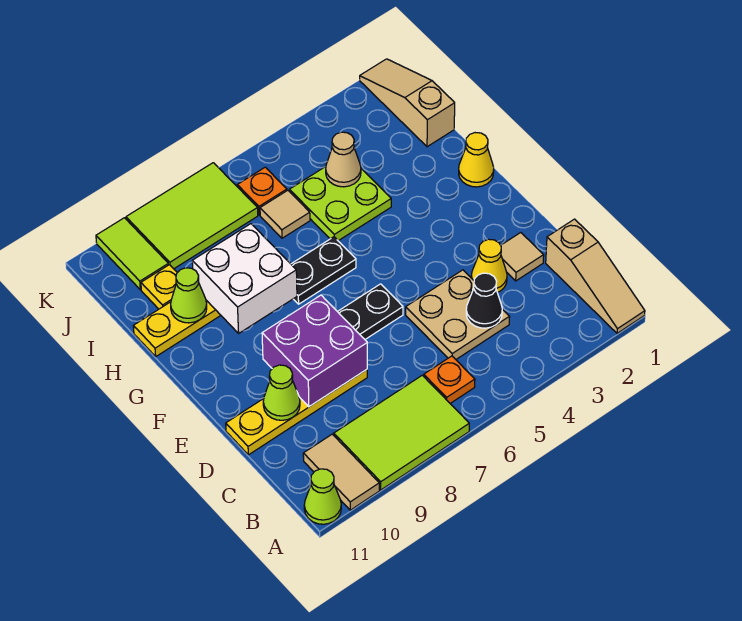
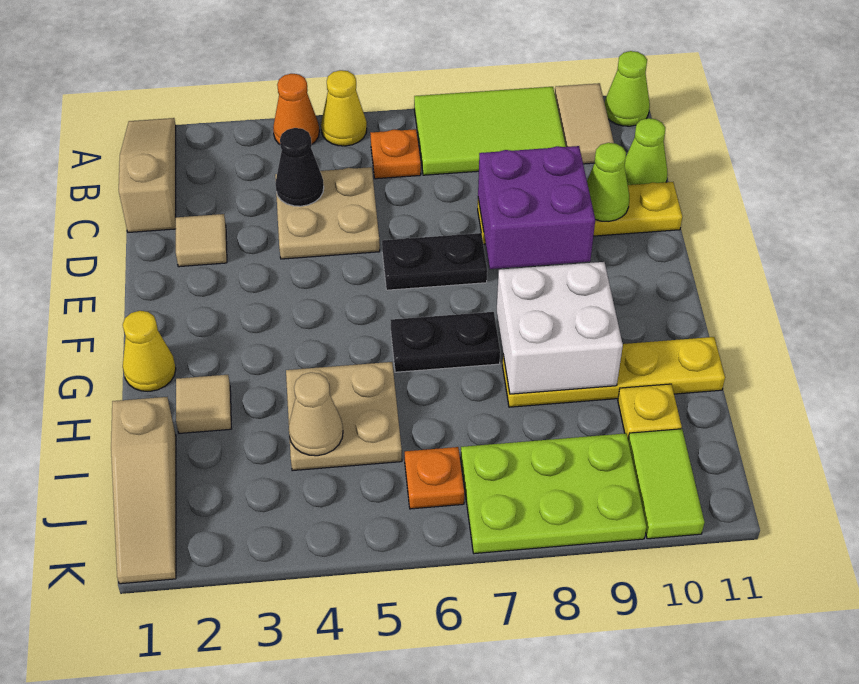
none -> orange cone A4 level 1
yellow cone D3 level 1 -> yellow cone A5 level 1
lime plate H4:I5 level 1 -> tan plate H4:I5 level 1
lime cone H10 level 2 -> lime cone C11 level 1
tan tile I6 level 1 -> tan tile H2 level 1
lime tile J7:K9 level 1 -> lime plate J7:K9 level 1

